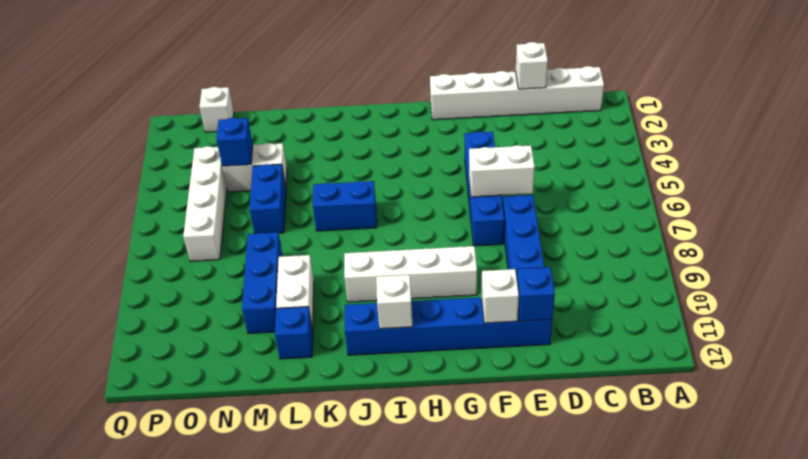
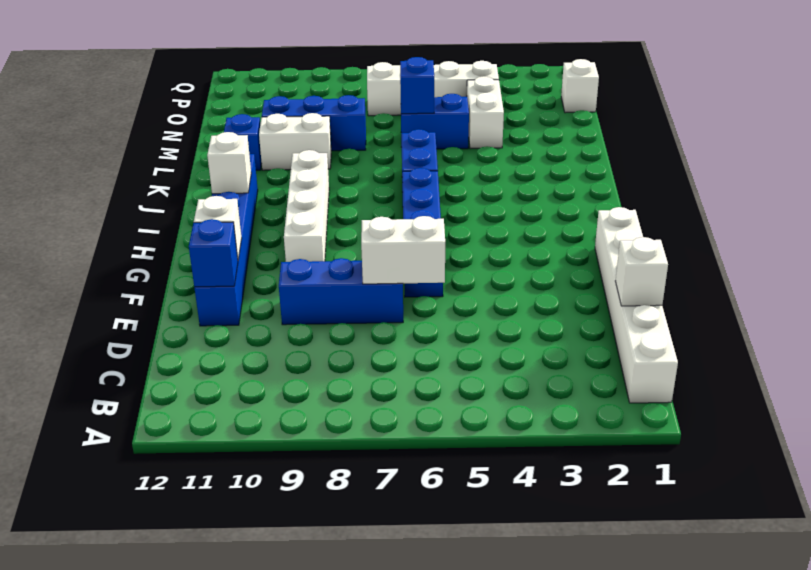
white brick E6:F6 level 2 -> white brick E6:E7 level 2
blue brick F4:F7 level 1 -> blue brick F6:I6 level 1
blue brick N4 level 2 -> blue brick M6 level 2

